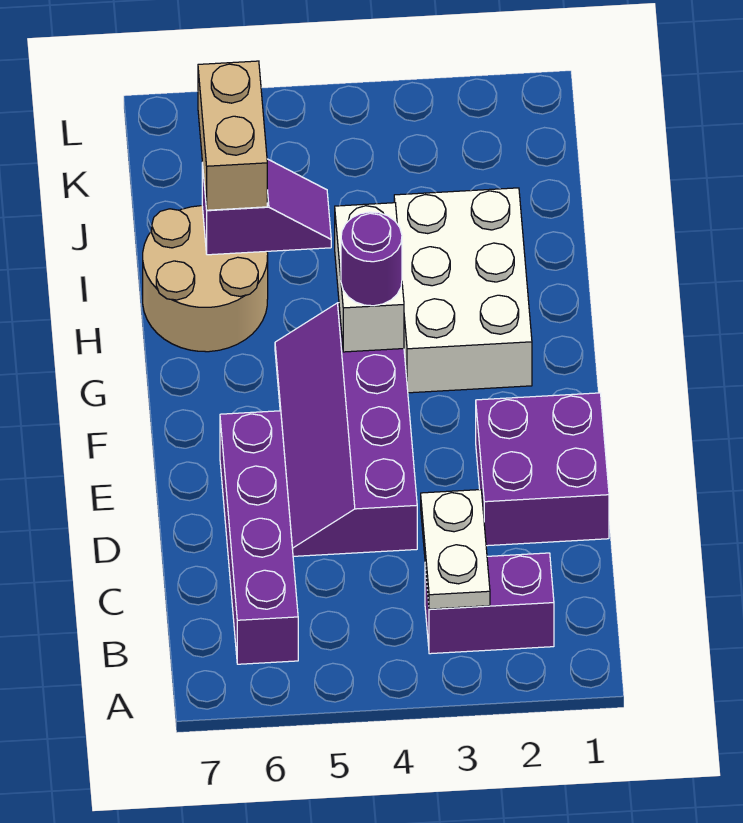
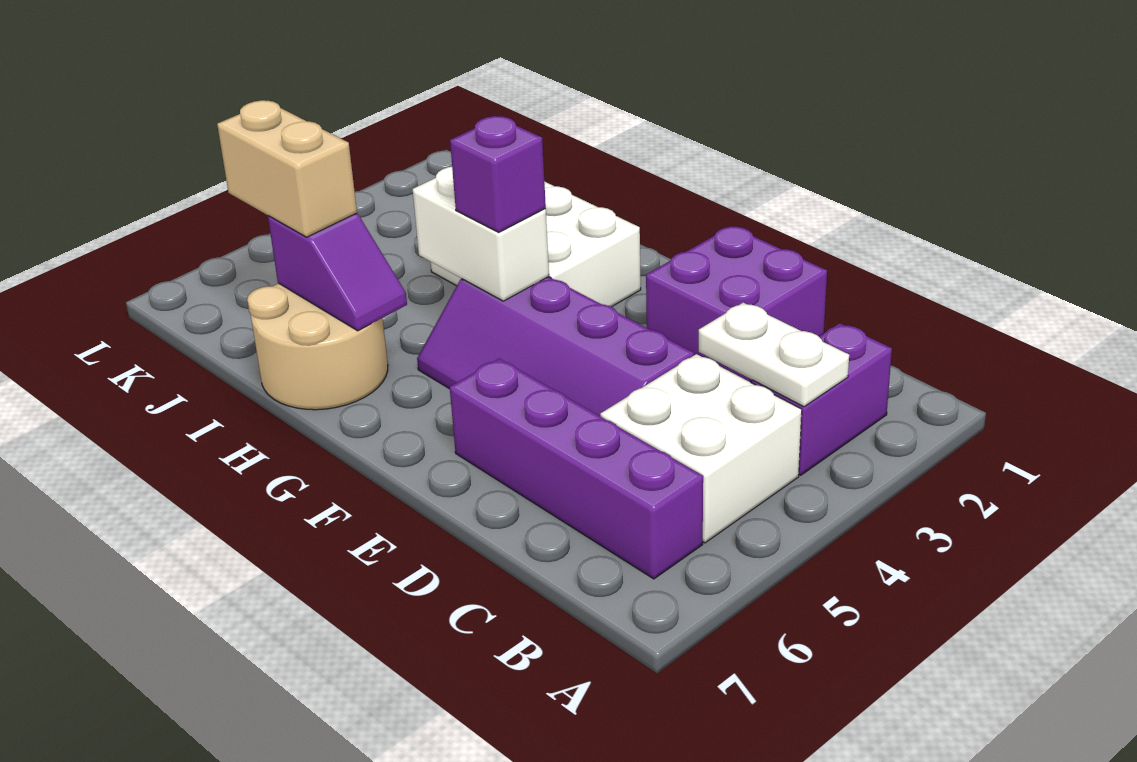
none -> white brick B4:C5 level 1
purple round brick G4 level 3 -> purple brick G4 level 3
purple slope I5:I6 level 2 top 6 -> purple slope H6:I6 level 2 top I

